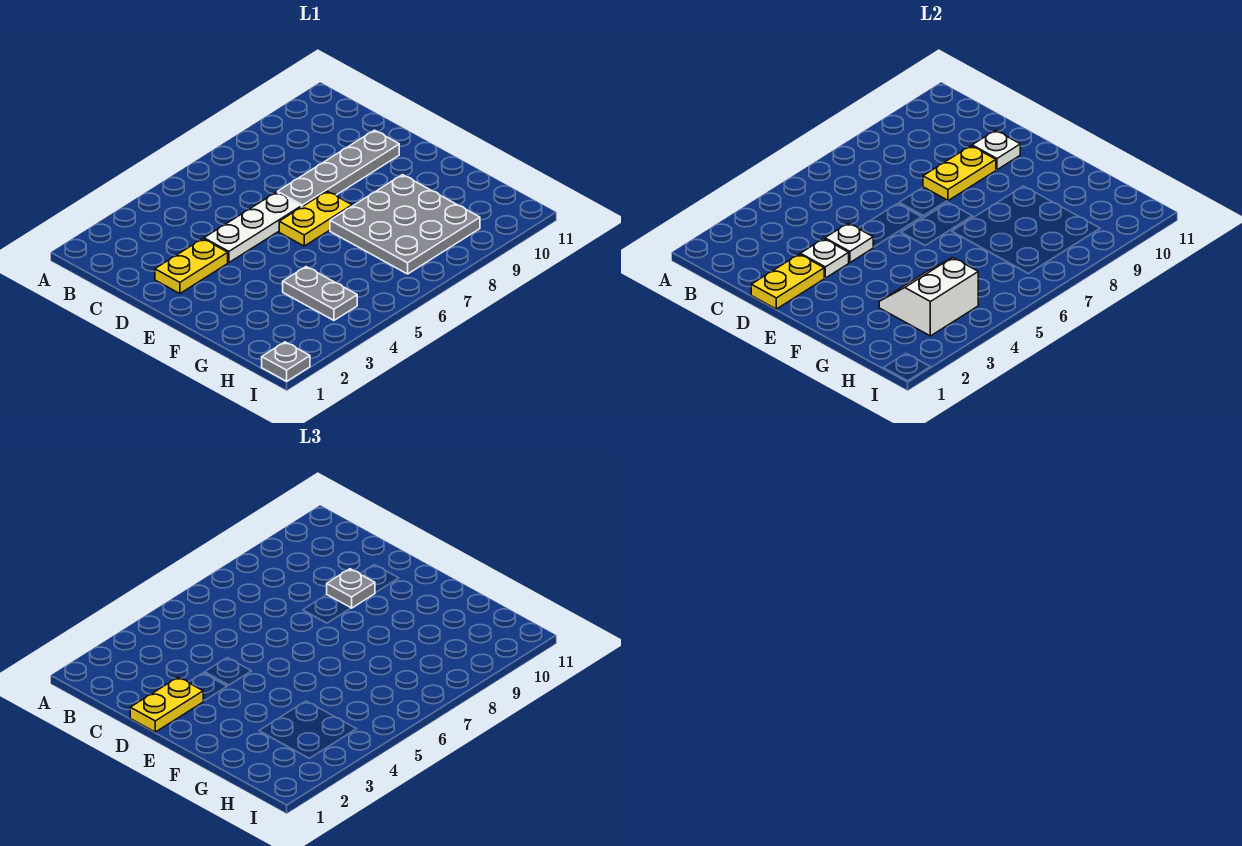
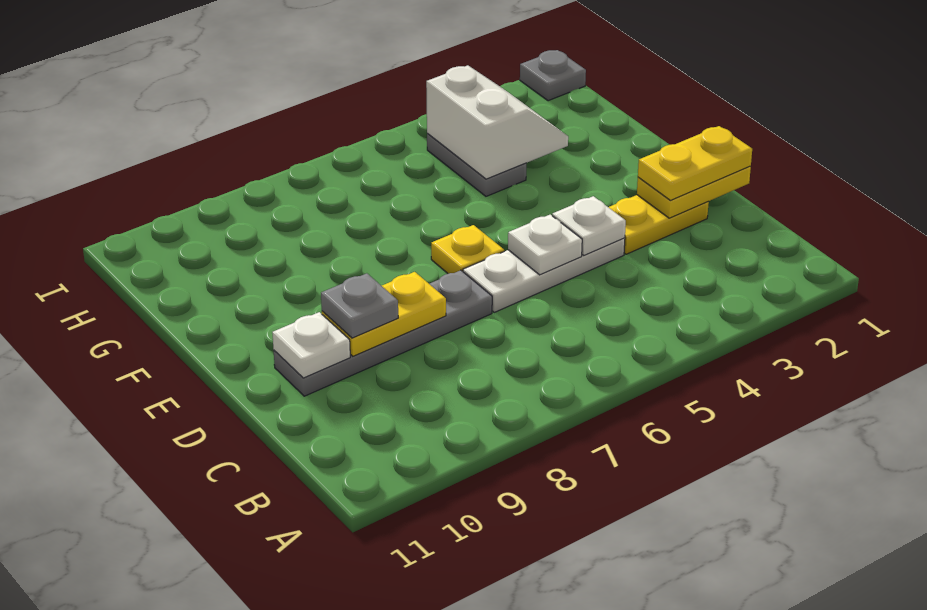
white plate D3 level 2 -> white plate D5 level 2
yellow plate E6:E7 level 1 -> yellow plate E6 level 1
grey plate F7:H9 level 1 -> none
white slope G3:H4 level 2 top H -> white slope G3:H4 level 2 top 4

